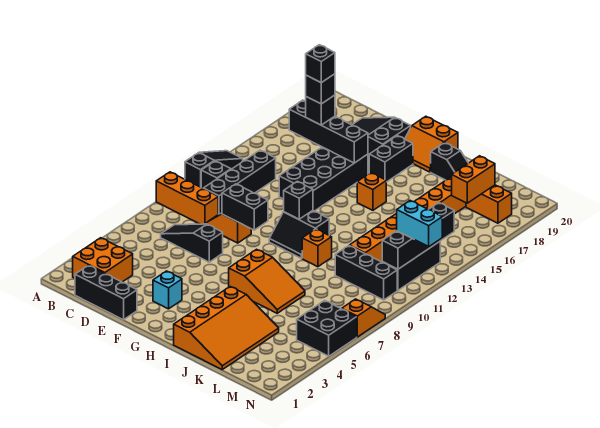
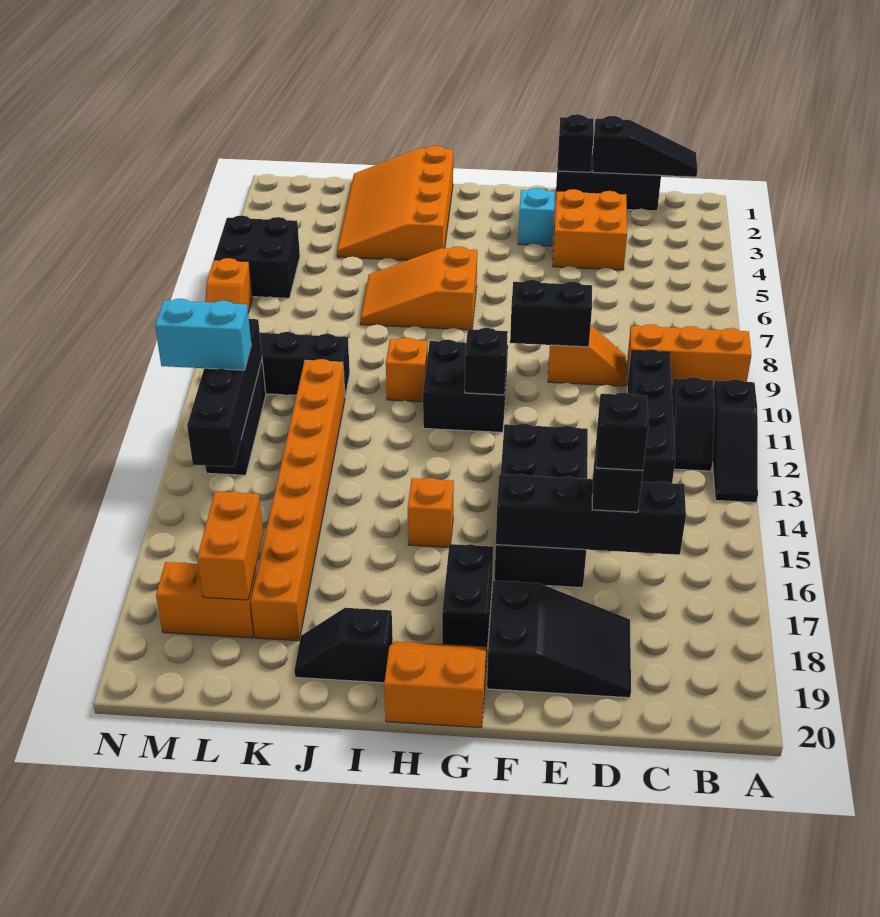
orange brick B2:C3 level 1 -> orange brick D3:E4 level 1
black slope C7:E7 level 1 top E -> black slope B1:D1 level 2 top D
black brick D16 level 5 -> black brick E1 level 2
black slope G10:H11 level 1 top 11 -> black brick G10:H11 level 1

